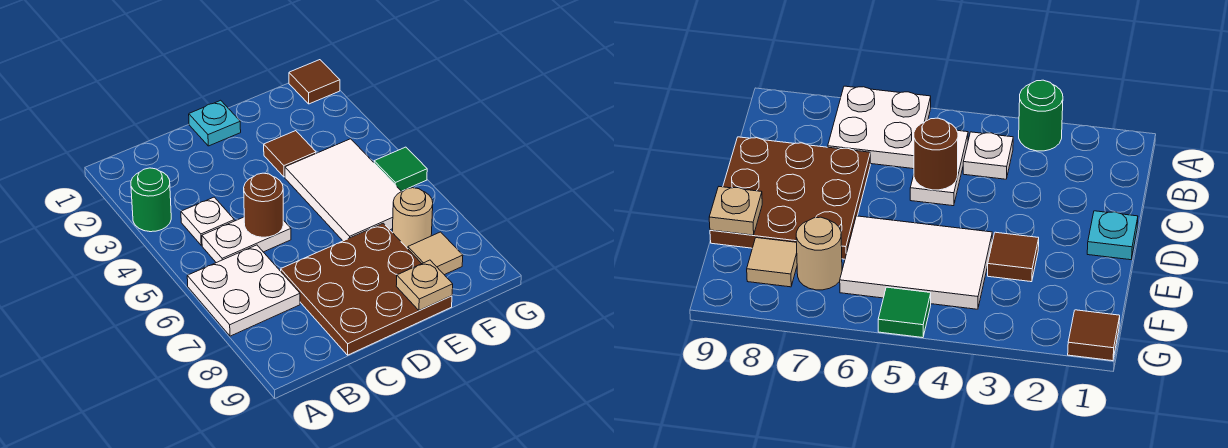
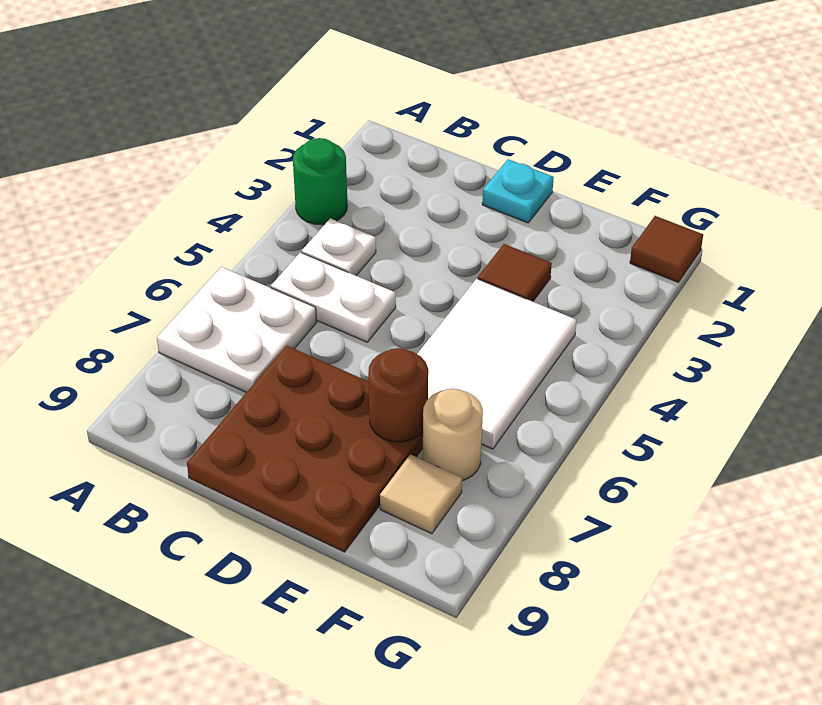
brown round brick C5 level 2 -> brown round brick E7 level 2
tan plate E9 level 2 -> none
green tile G5 level 1 -> none

